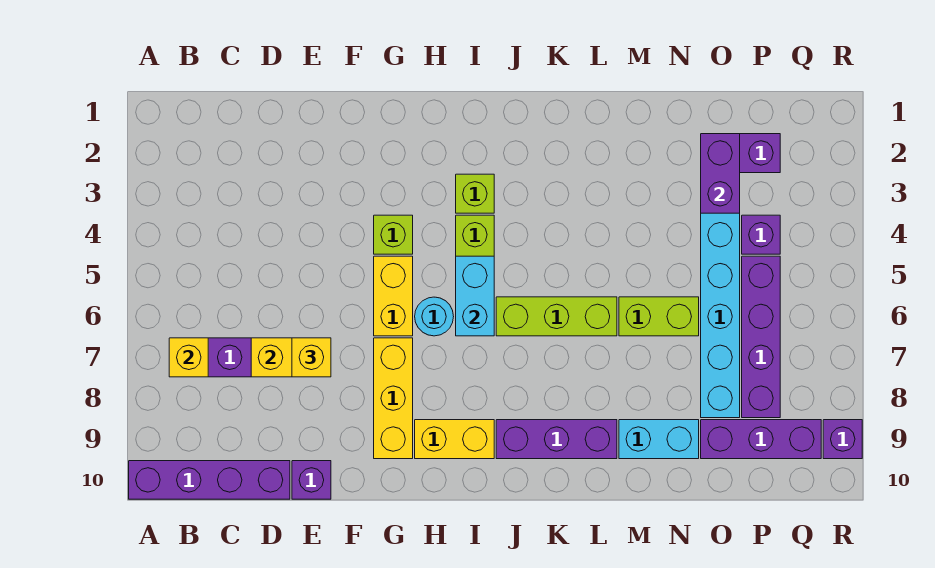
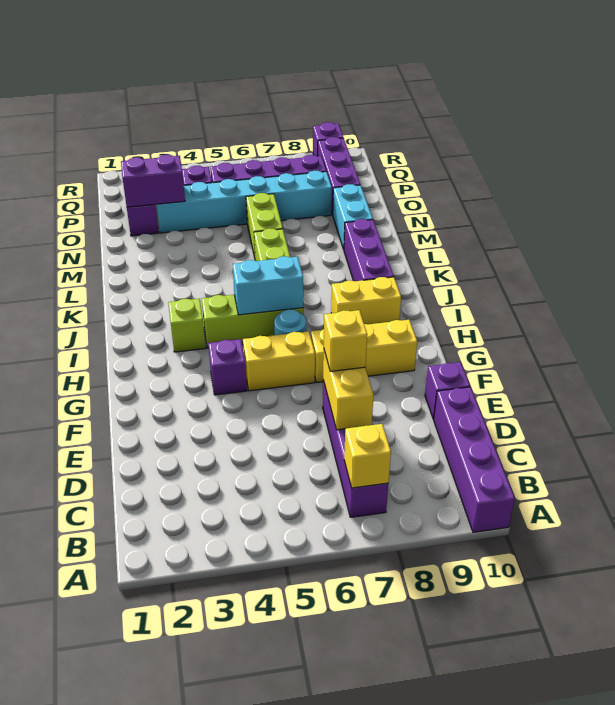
lime brick G4 level 1 -> purple brick G4 level 1
yellow brick H9:I9 level 1 -> yellow brick I8:I9 level 1

